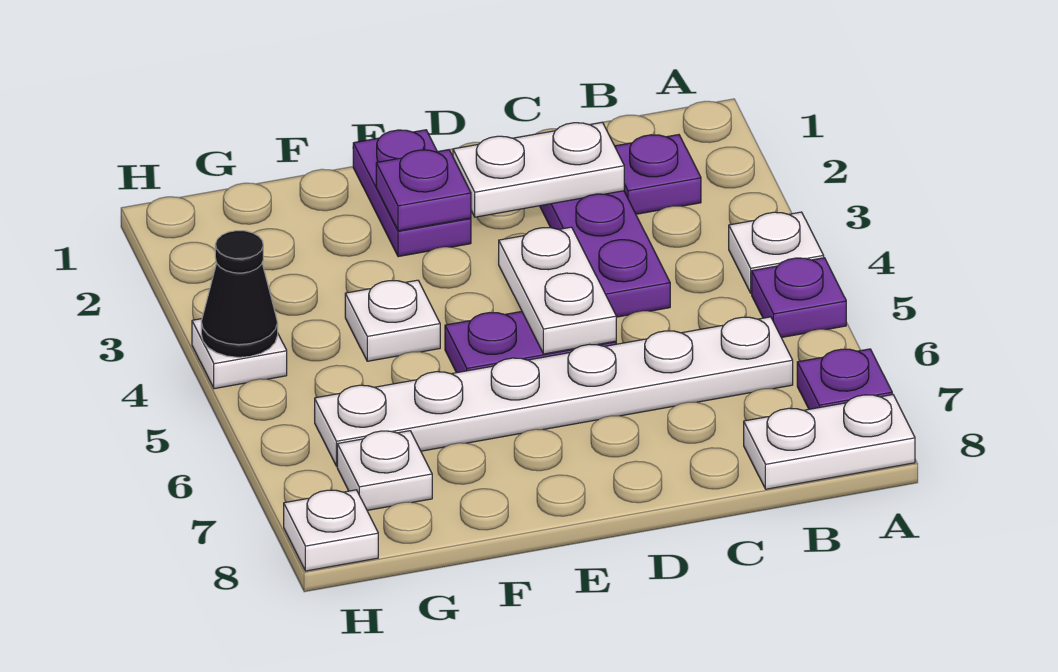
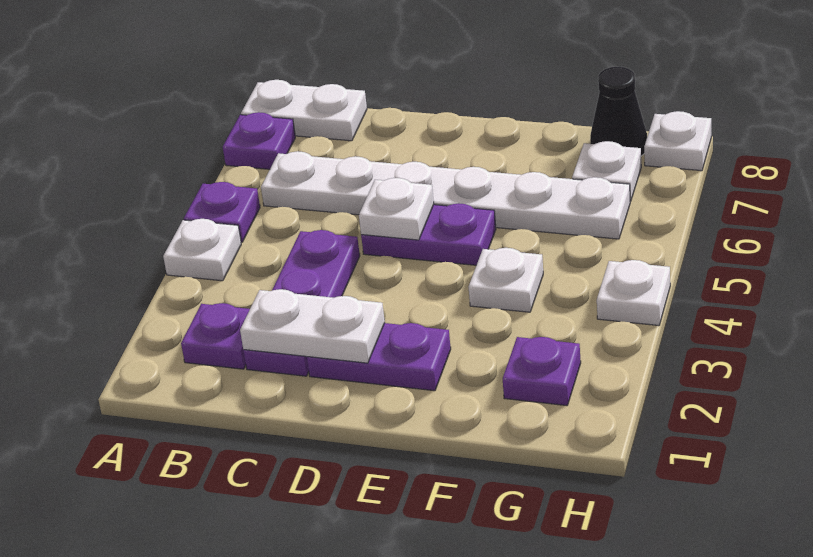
white plate D4:D5 level 2 -> white plate D5 level 2
purple plate E1:E2 level 1 -> purple plate D2:E2 level 1
purple plate E2 level 2 -> purple plate G2 level 1
black cone H4 level 2 -> black cone G8 level 1

